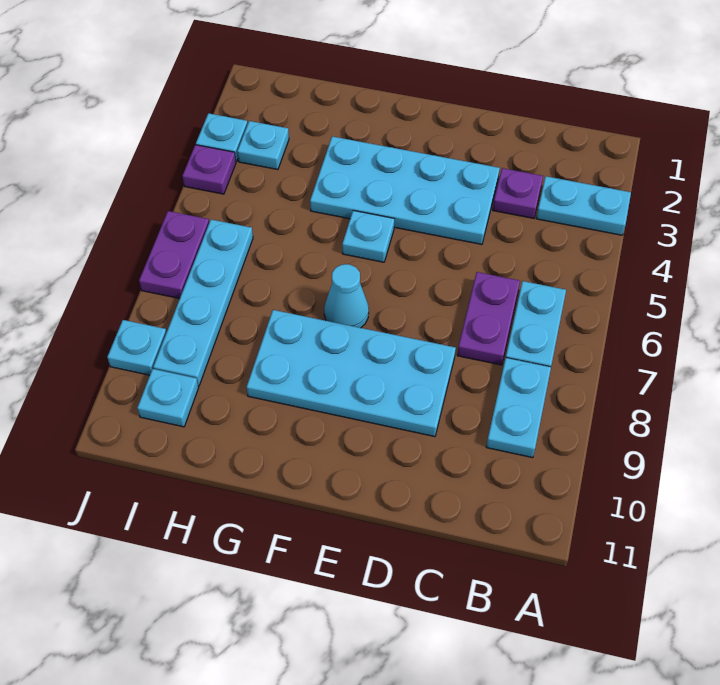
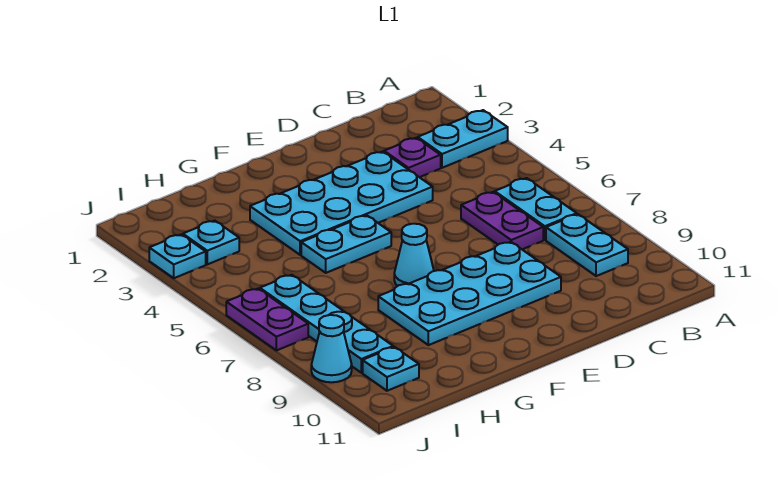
cyan plate F5 level 1 -> cyan plate F5:G5 level 1
purple plate J4 level 1 -> none
cyan plate J9 level 1 -> cyan cone J9 level 1

